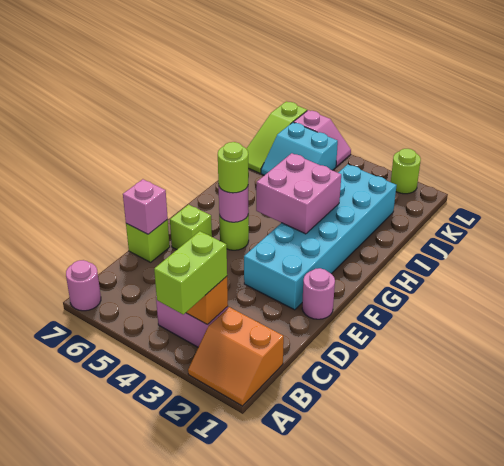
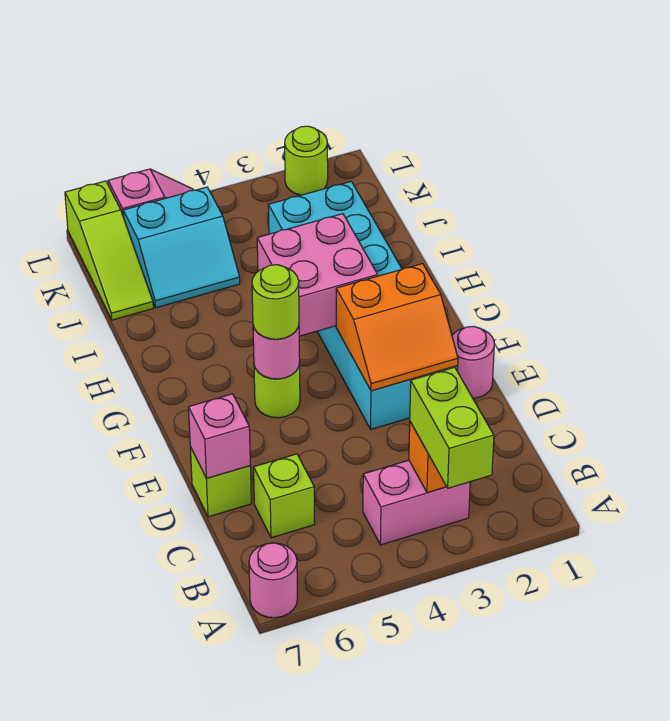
orange slope A1:B2 level 1 top B -> orange slope E2:F3 level 2 top F
lime brick E6 level 1 -> lime brick C6 level 1

